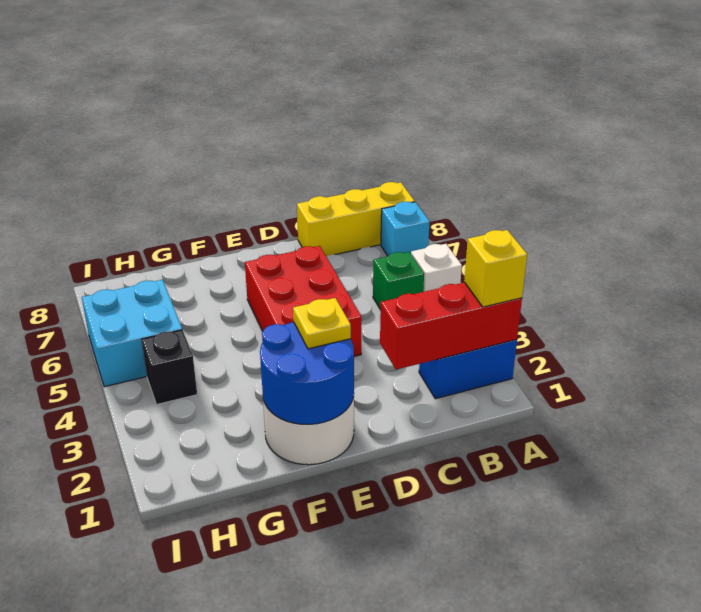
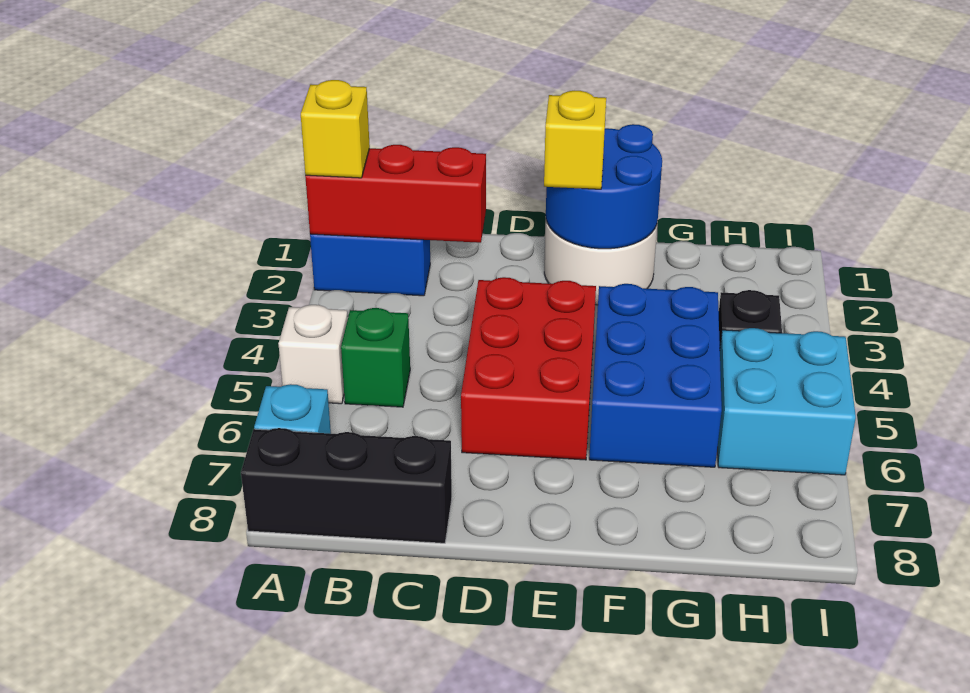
yellow brick A8:C8 level 1 -> black brick A8:C8 level 1
yellow plate E2 level 3 -> yellow brick E2 level 3
none -> blue brick F4:G6 level 1

